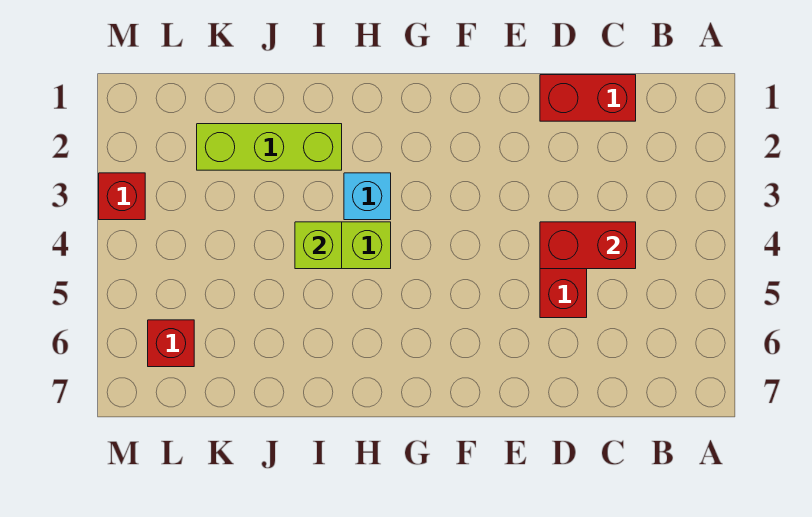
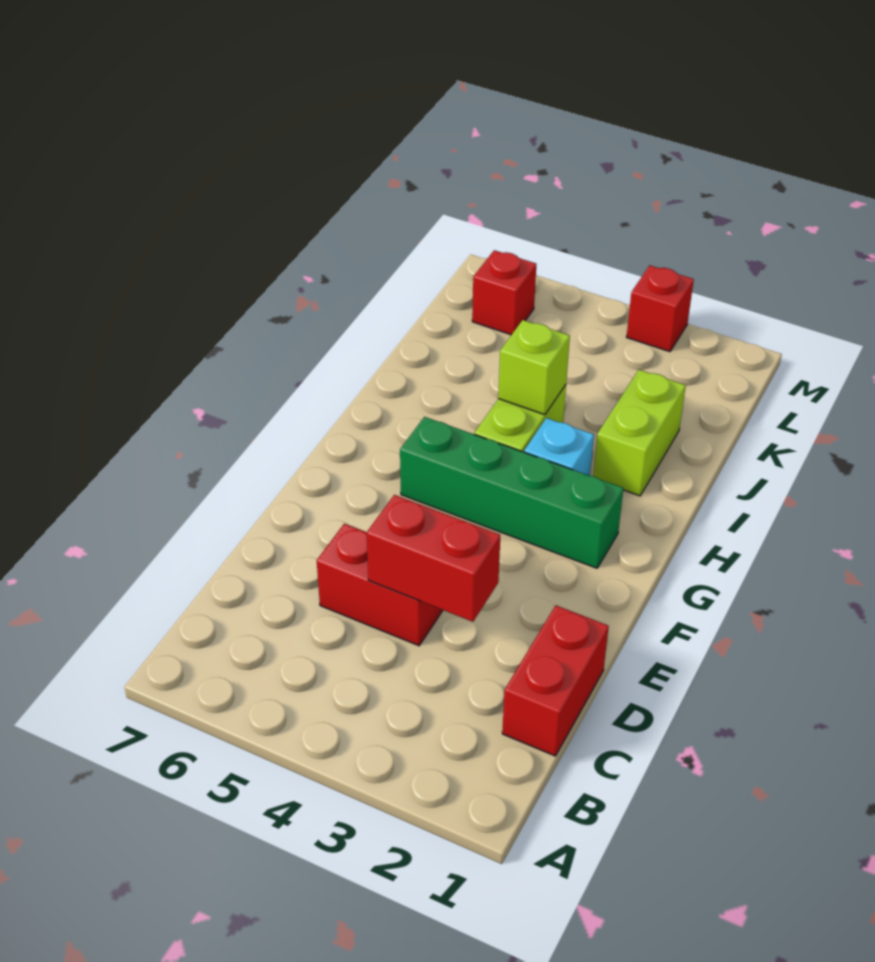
red brick C4:D4 level 2 -> red brick D3:D4 level 2
none -> green brick G2:G5 level 1
lime brick I2:K2 level 1 -> lime brick I2:J2 level 1

